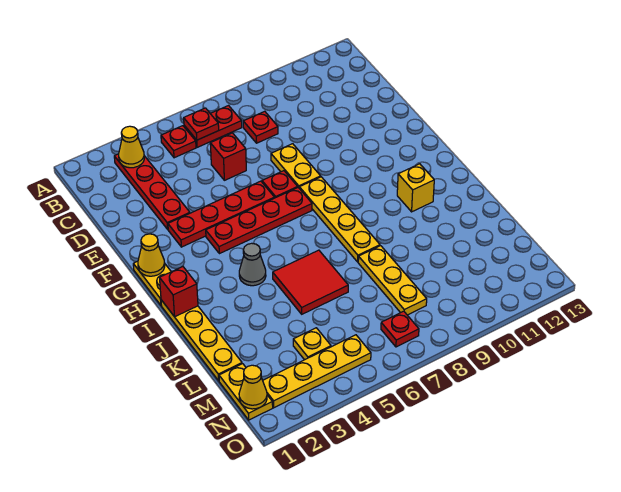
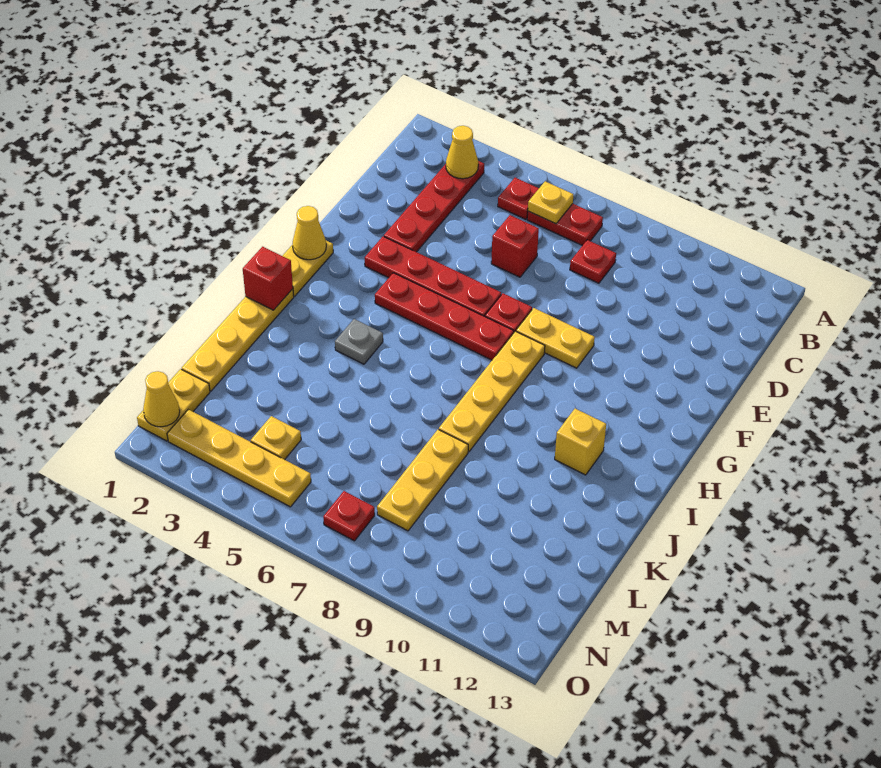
red plate B6 level 2 -> yellow plate B6 level 2
yellow plate E8:F8 level 1 -> yellow plate F8:F9 level 1
grey cone I4 level 1 -> grey plate I4 level 1
red tile J5:K6 level 1 -> none

